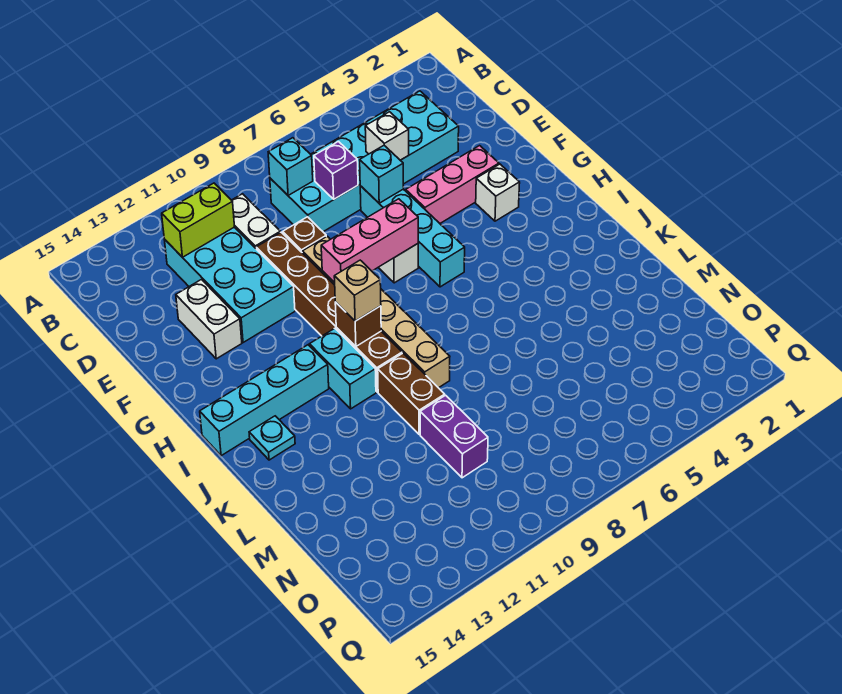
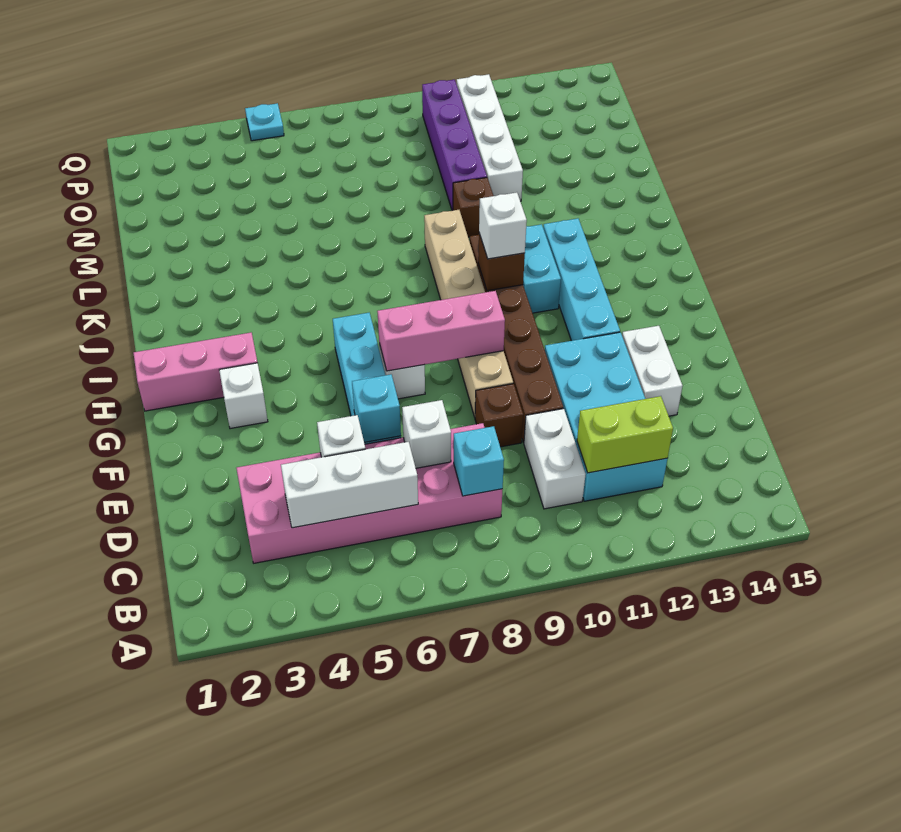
cyan brick C3:D8 level 1 -> pink brick C3:D8 level 1
none -> white brick C4:C6 level 2
purple brick D7 level 2 -> white brick D7 level 2
pink brick F3:F5 level 1 -> pink brick H1:H3 level 1
tan brick I10 level 3 -> white brick I10 level 3
cyan brick I12:I15 level 1 -> cyan brick G12:J12 level 1
cyan plate J14 level 1 -> cyan plate Q5 level 1
brown brick K10:L10 level 1 -> brown brick L10 level 1
purple brick M10:N10 level 1 -> purple brick M10:P10 level 1
none -> white brick M11:P11 level 1

